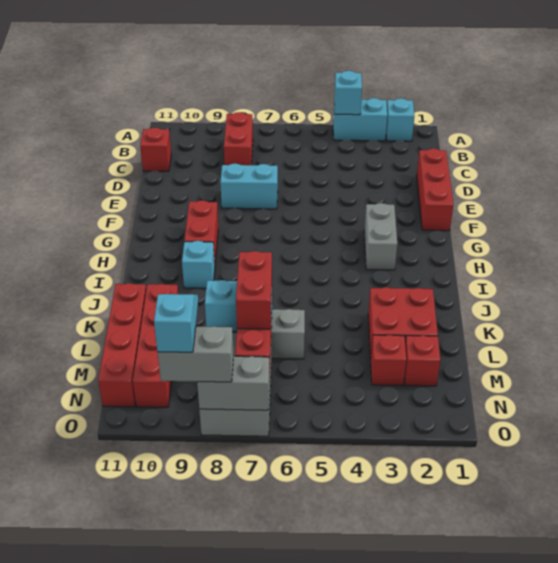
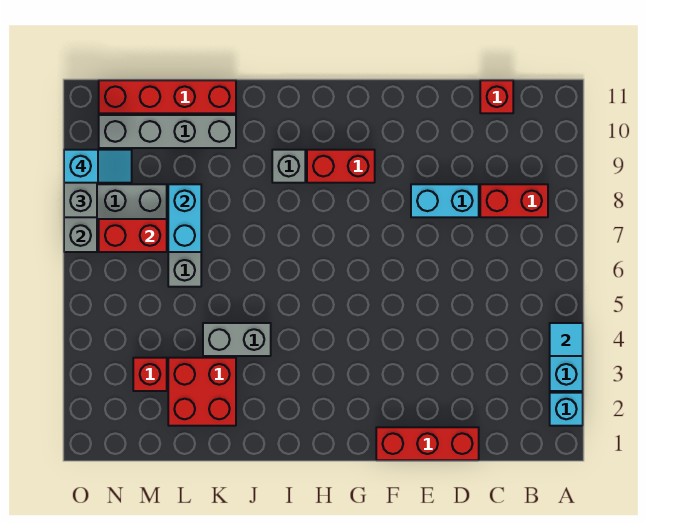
cyan brick A4 level 2 -> cyan tile A4 level 2
cyan brick E7:E8 level 1 -> cyan brick D8:E8 level 1
grey brick G3:H3 level 1 -> grey brick J4:K4 level 1
cyan brick I9 level 1 -> grey brick I9 level 1
red brick K10:N10 level 1 -> grey brick K10:N10 level 1
red brick L7:M7 level 3 -> none
red brick M2 level 1 -> none

